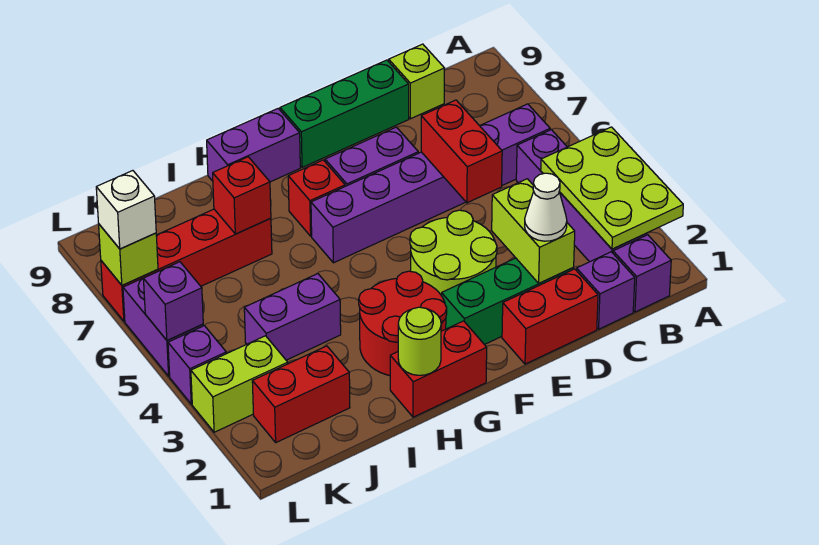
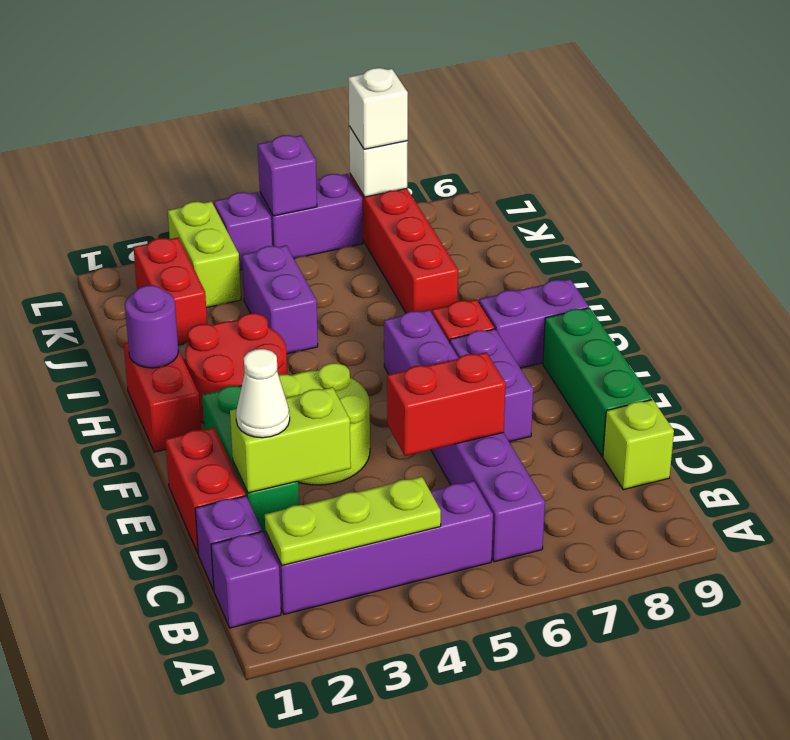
lime plate A2:B4 level 2 -> lime plate B2:B4 level 2
purple brick G9:H9 level 1 -> purple brick G8:G9 level 1
lime round brick H1 level 2 -> purple round brick H1 level 2
red brick I7 level 2 -> none
lime brick L7 level 2 -> white brick L7 level 2

